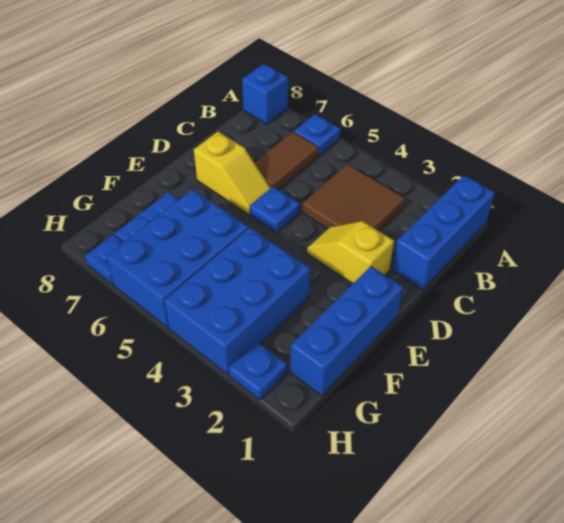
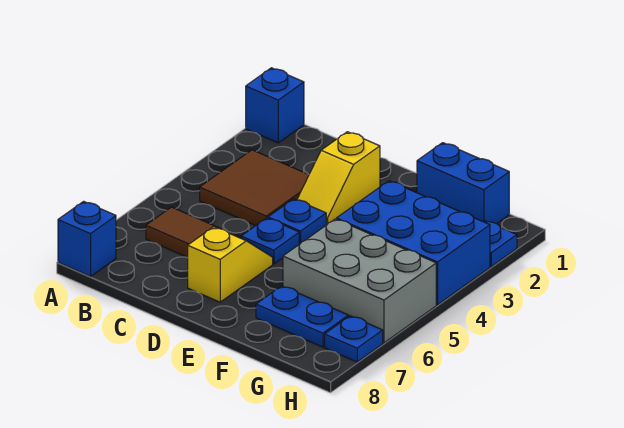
blue brick A1:C1 level 1 -> blue brick A1 level 1
blue plate A6 level 1 -> blue plate D4 level 1
blue brick E1:G1 level 1 -> blue brick F1:G1 level 1
blue brick F5:H6 level 1 -> grey brick F5:H6 level 1

